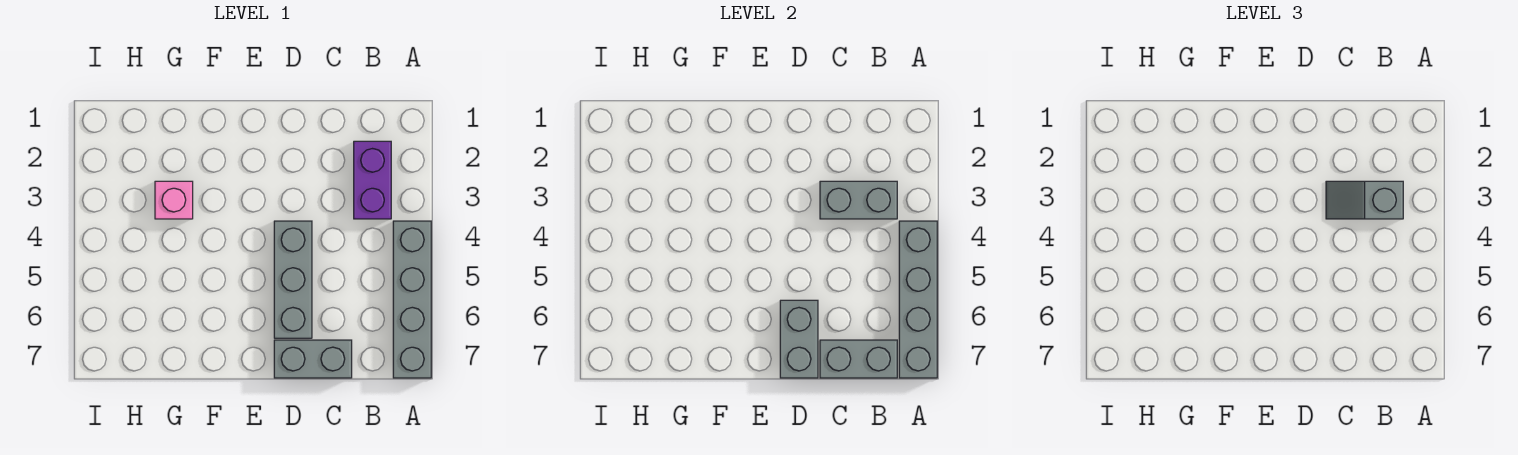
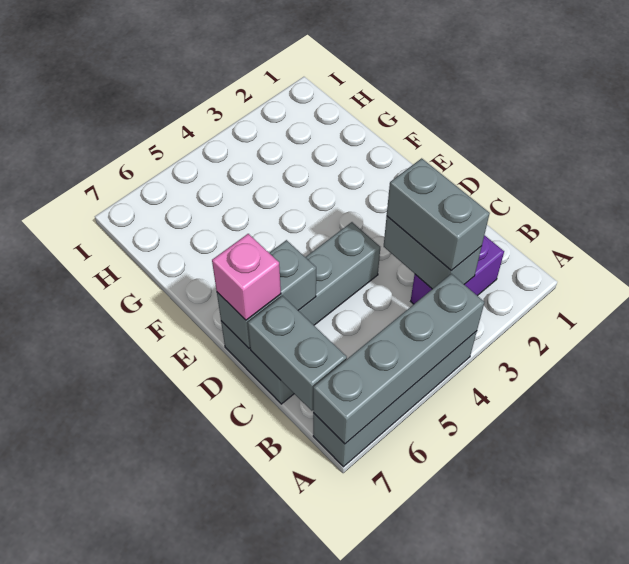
grey slope B3:C3 level 3 top B -> grey brick B3:C3 level 3
pink brick G3 level 1 -> pink brick D7 level 3

